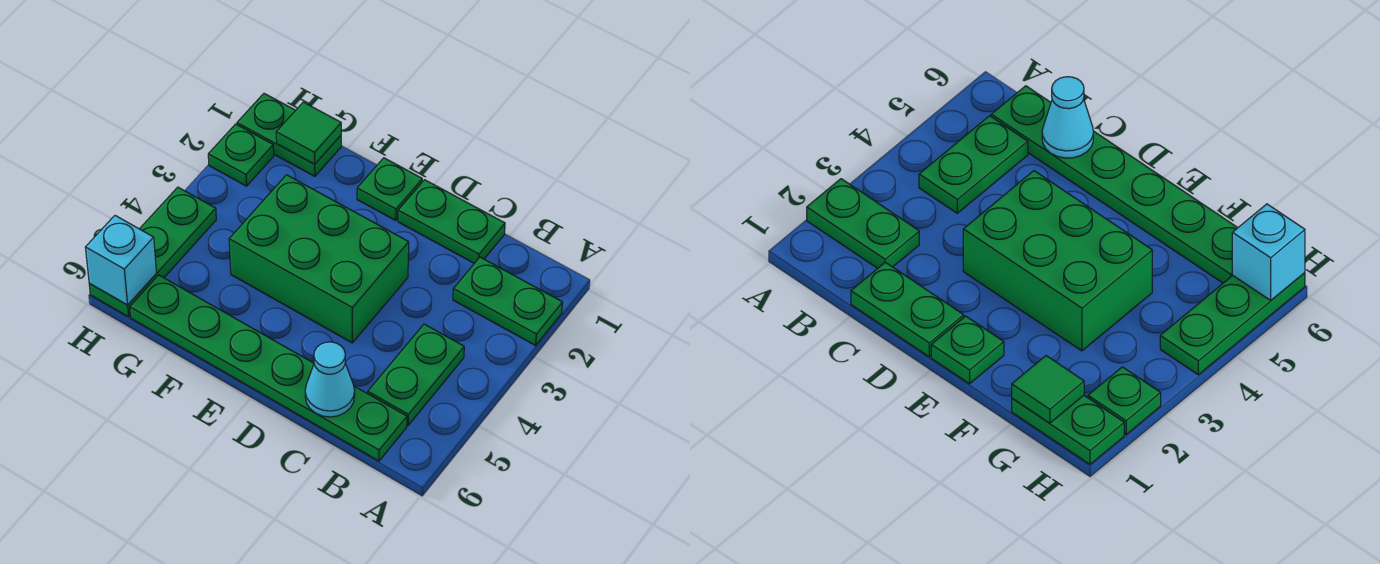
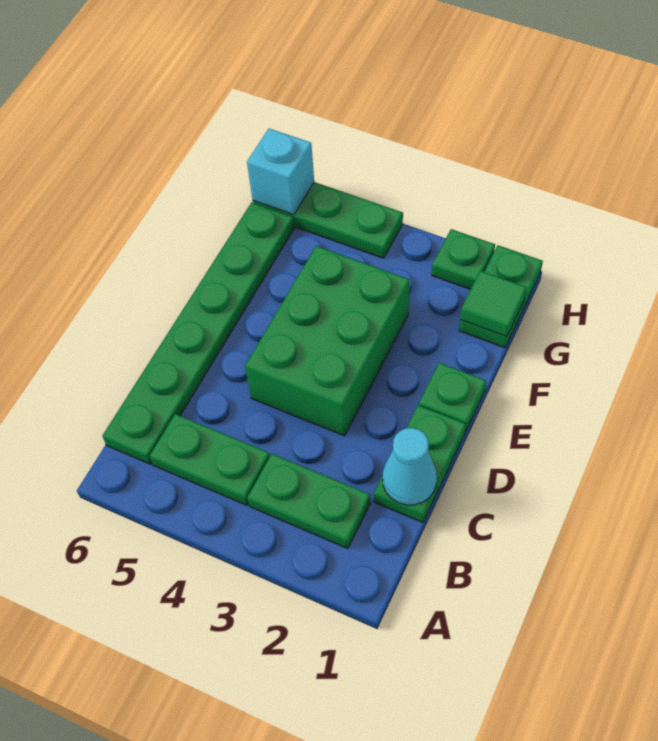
green plate A2:B2 level 1 -> green plate B2:B3 level 1
cyan cone C6 level 2 -> cyan cone C1 level 2

